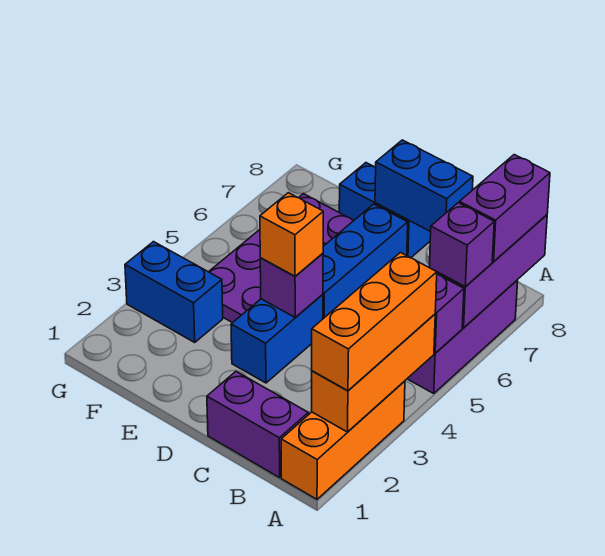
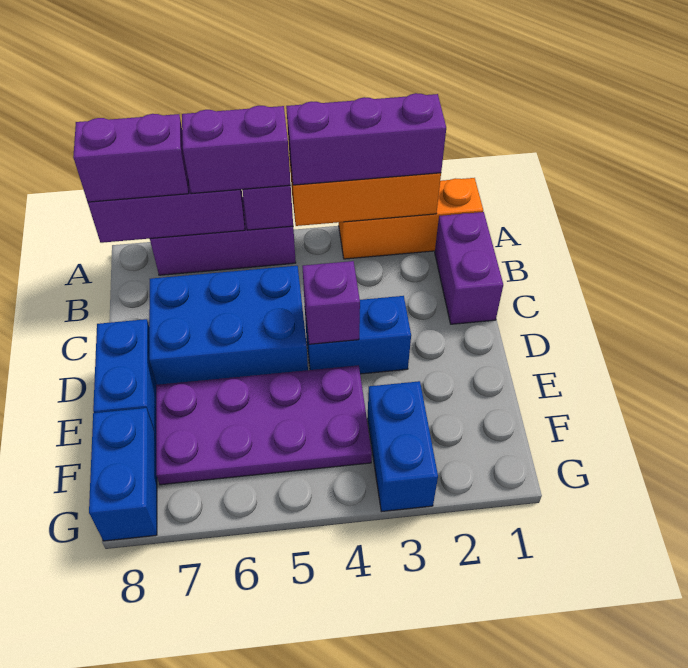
orange brick A2:A4 level 3 -> purple brick A2:A4 level 3
purple brick A6 level 3 -> purple brick A5:A6 level 3
blue brick C8:D8 level 2 -> blue brick F8:G8 level 1
orange brick D4 level 3 -> none
blue brick D5:D7 level 1 -> blue brick C5:D7 level 1

